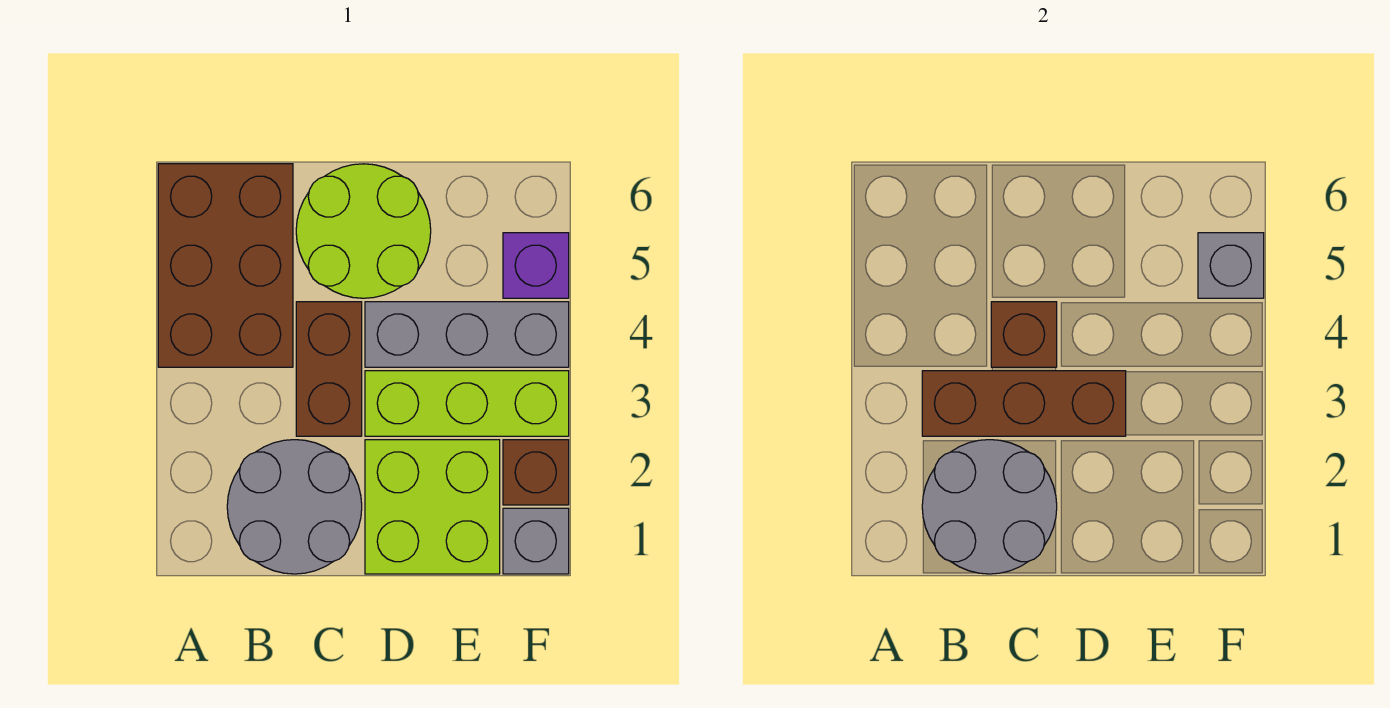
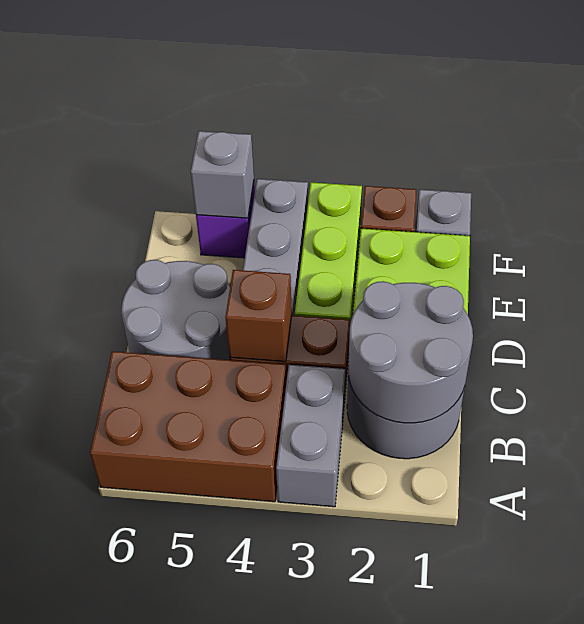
none -> grey brick A3:B3 level 1
brown brick B3:D3 level 2 -> none
lime round brick C5:D6 level 1 -> grey round brick C5:D6 level 1

